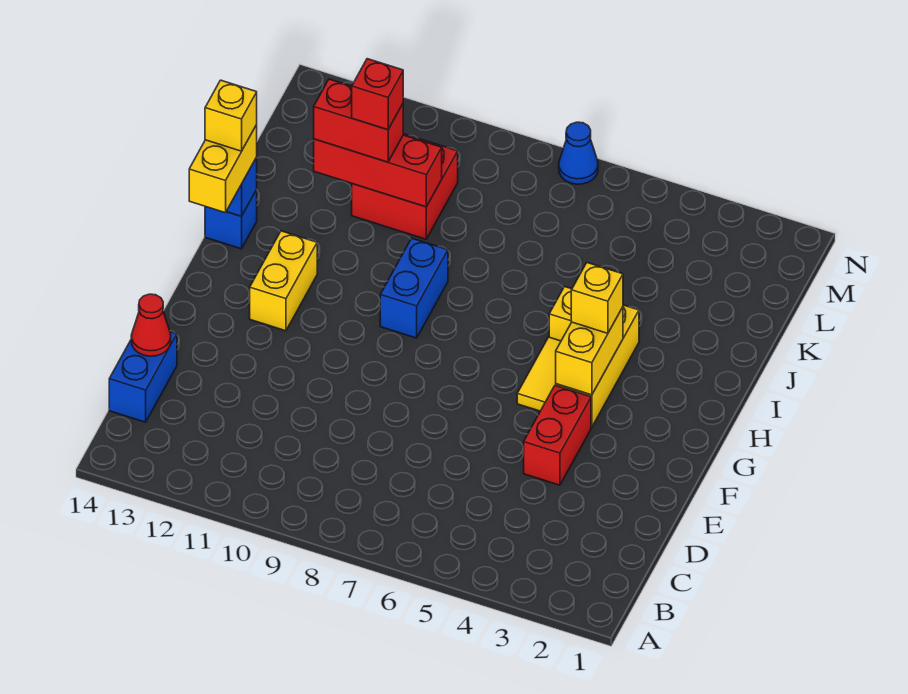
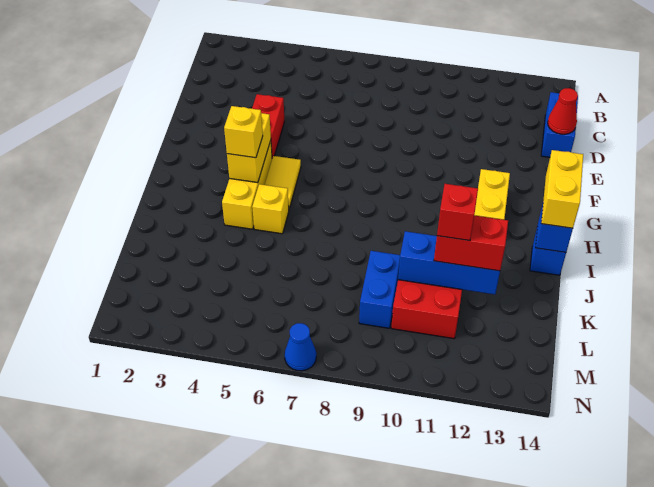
blue brick H9:I9 level 1 -> blue brick K9:L9 level 1
yellow brick I14 level 4 -> none
red brick K10:K12 level 2 -> blue brick K10:K12 level 2

